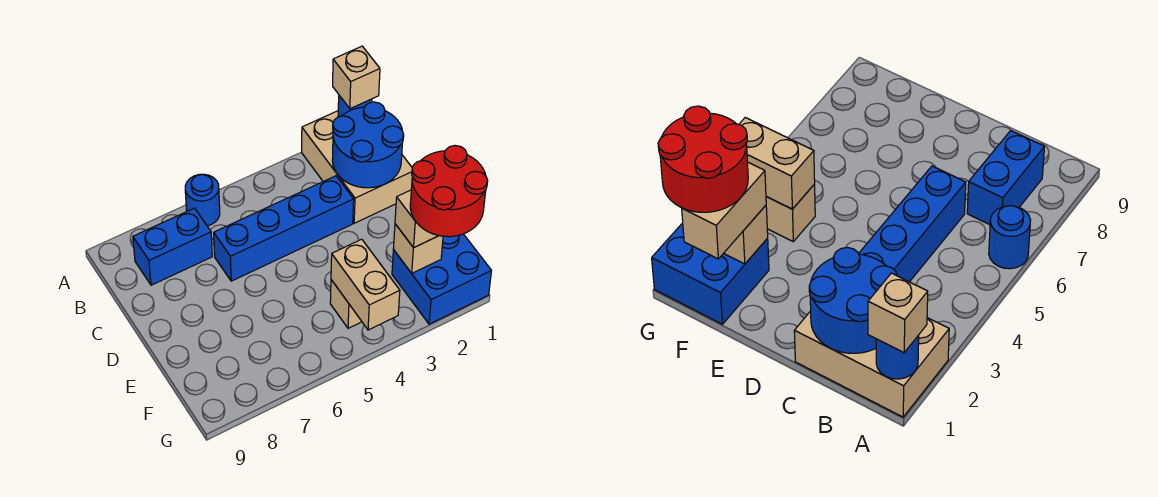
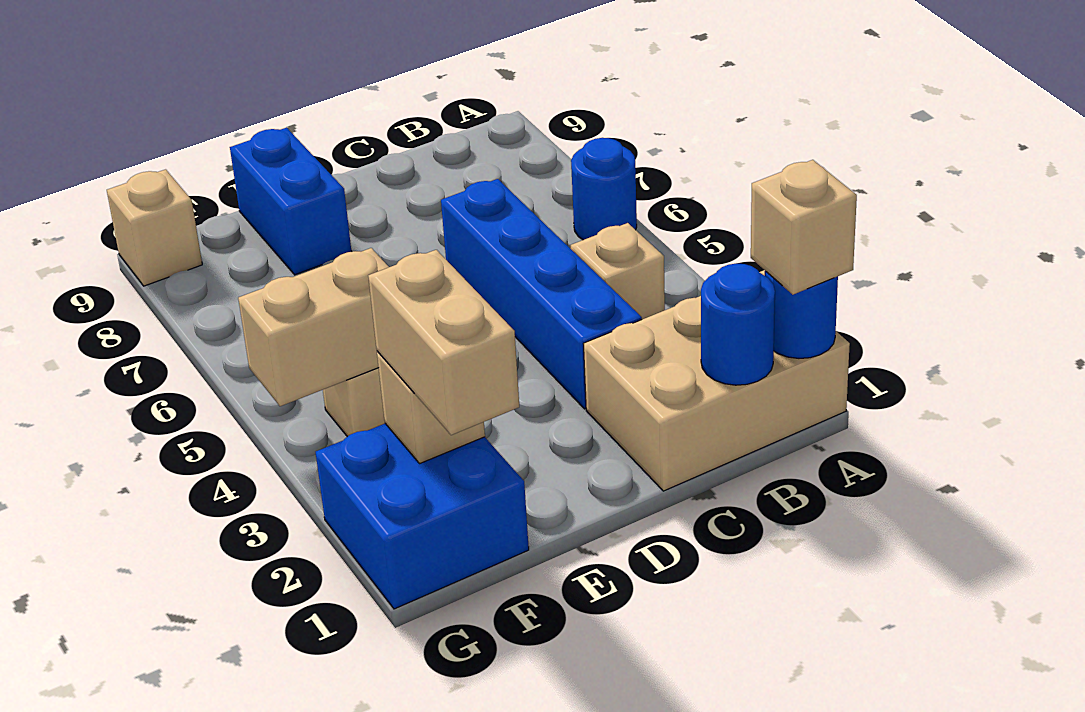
blue round brick B1:C2 level 2 -> blue round brick B1 level 2
none -> tan brick B4 level 1
blue brick B7:B8 level 1 -> blue brick E8:E9 level 1
red round brick F1:G2 level 4 -> none
none -> tan brick G9 level 1

